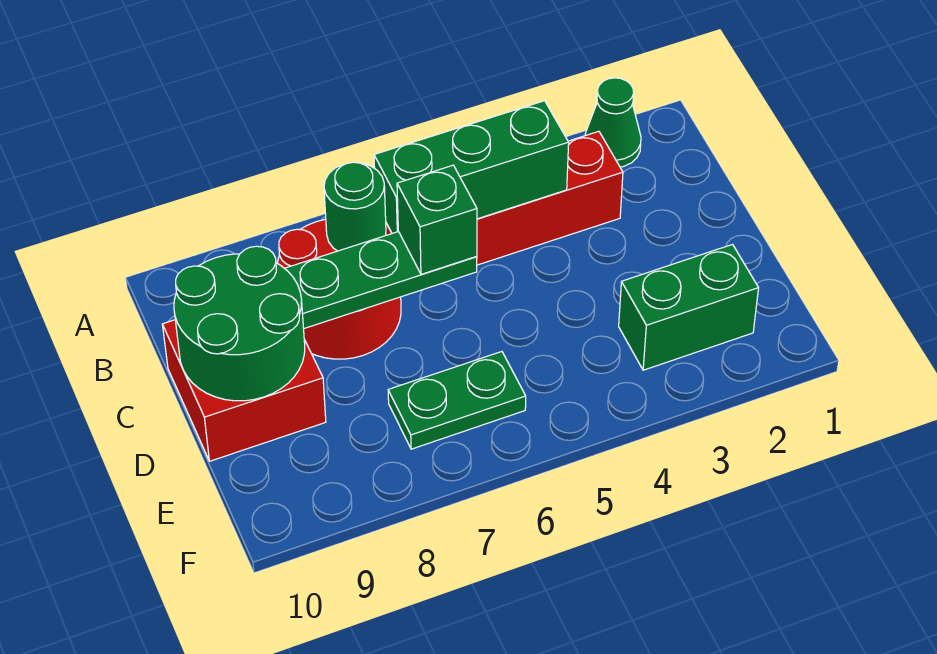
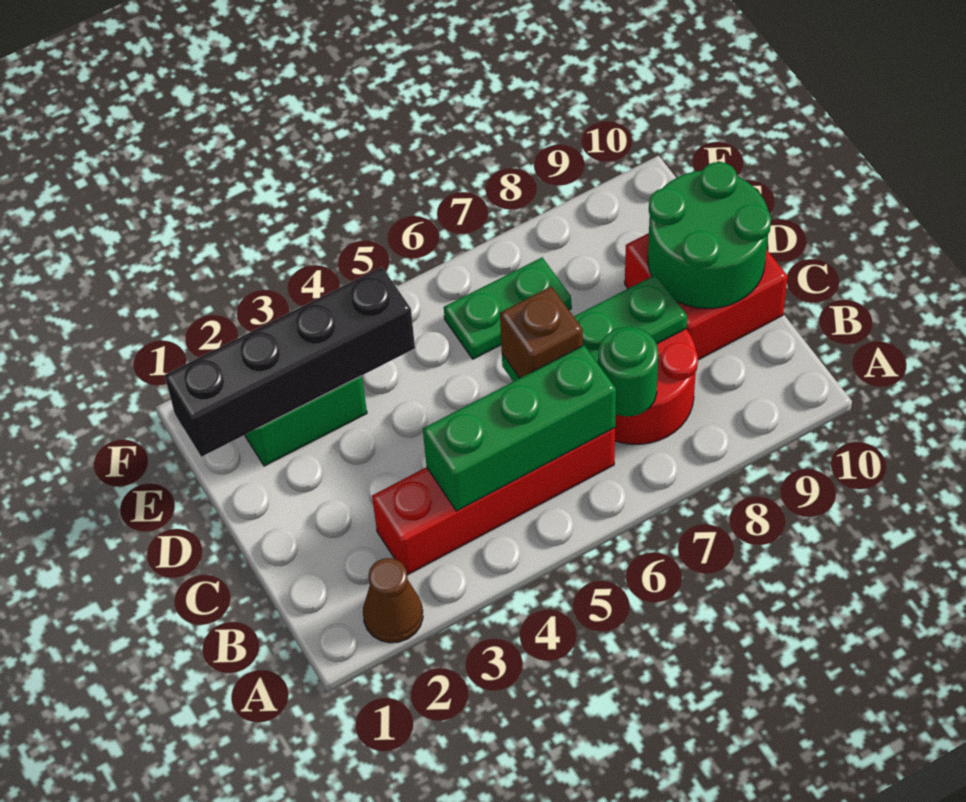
green cone A2 level 1 -> brown cone A2 level 1
green brick C6 level 3 -> brown brick C6 level 3
none -> black brick E1:E4 level 2

